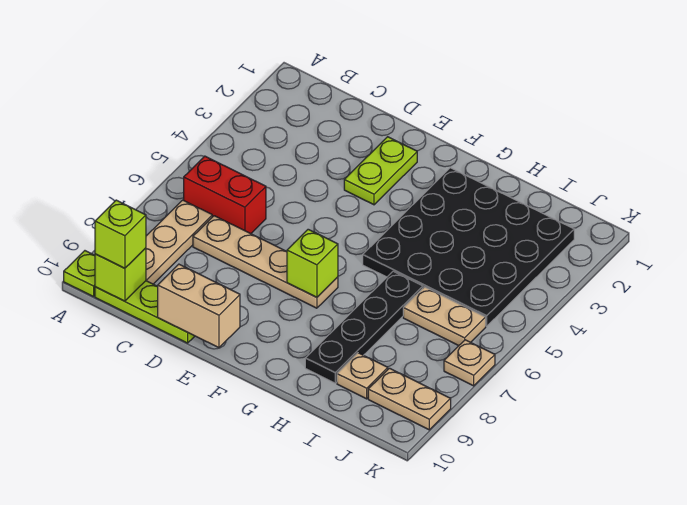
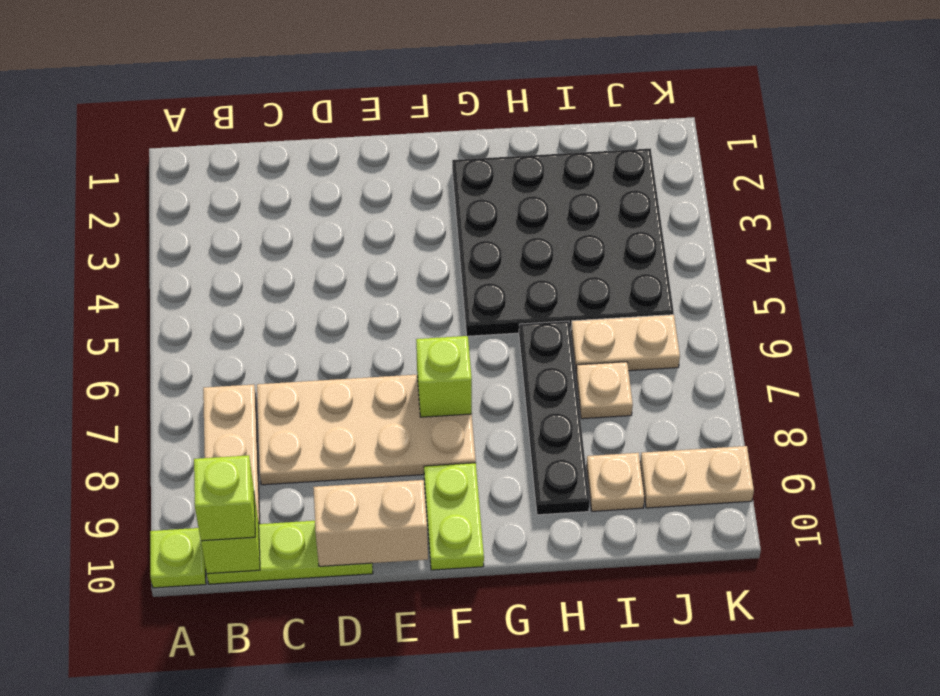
red brick B6:C6 level 1 -> none
tan plate C7:F7 level 1 -> tan plate C7:F8 level 1
lime plate E2:E3 level 1 -> lime plate F9:F10 level 1
tan plate K7 level 1 -> tan plate I7 level 1

